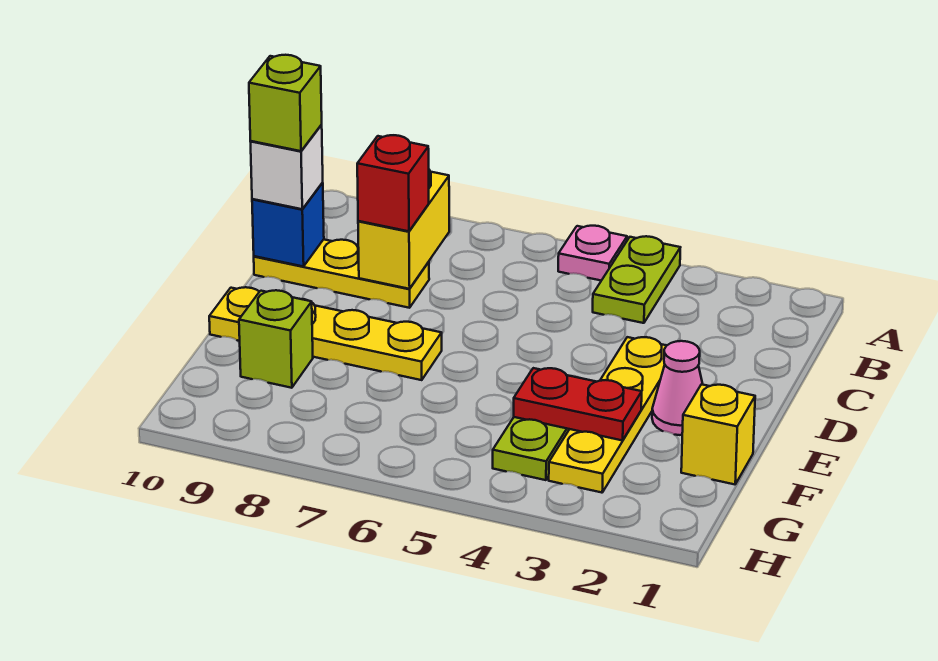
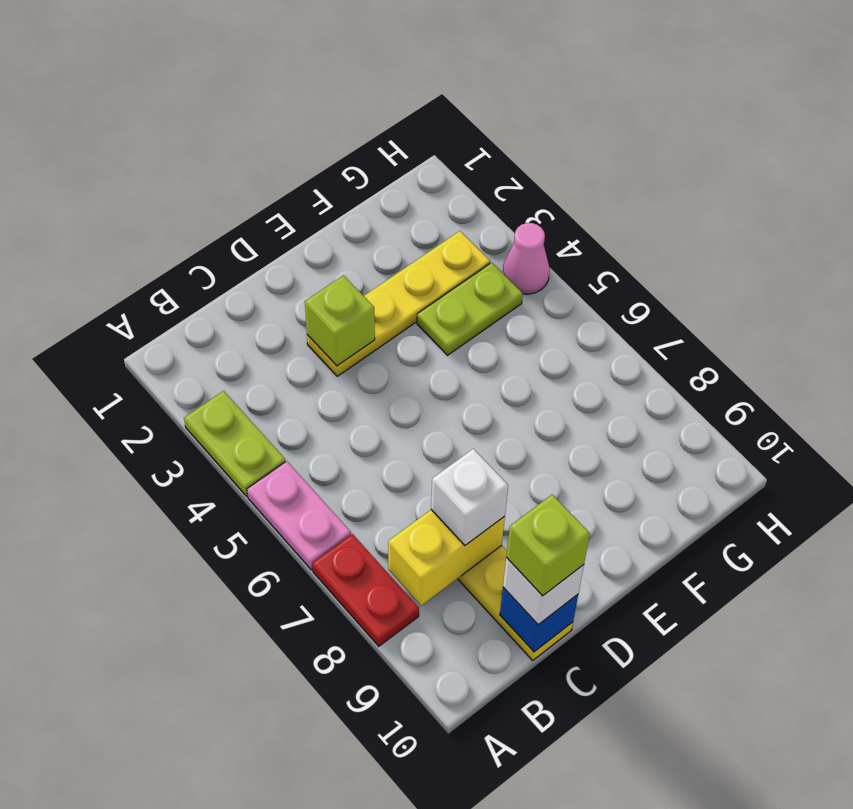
lime plate A4:B4 level 1 -> lime plate A3:A4 level 1
pink plate A5 level 1 -> pink plate A5:A6 level 1
red brick C8 level 3 -> white brick C8 level 3
pink cone E2 level 1 -> pink cone H4 level 1
yellow plate E7:E10 level 1 -> none
yellow brick F1 level 1 -> none
red plate F3:F4 level 2 -> red plate A7:A8 level 1
lime brick F9 level 1 -> lime brick D3 level 2

